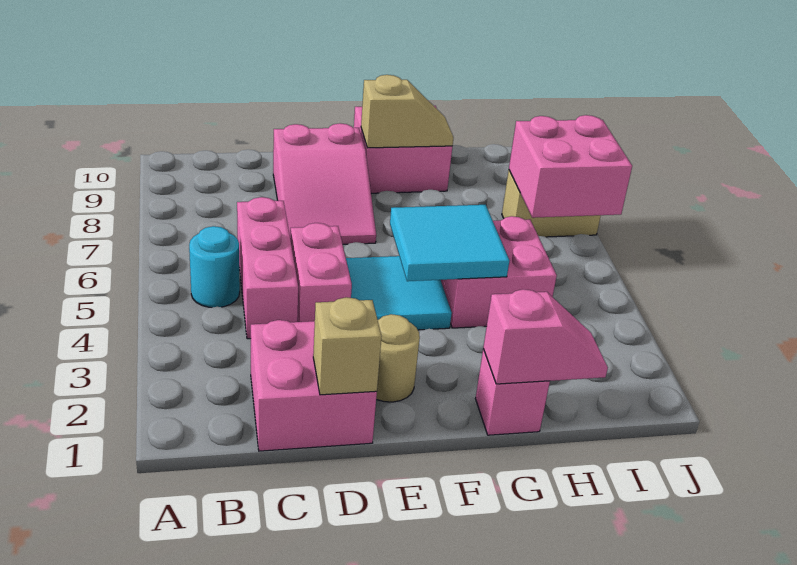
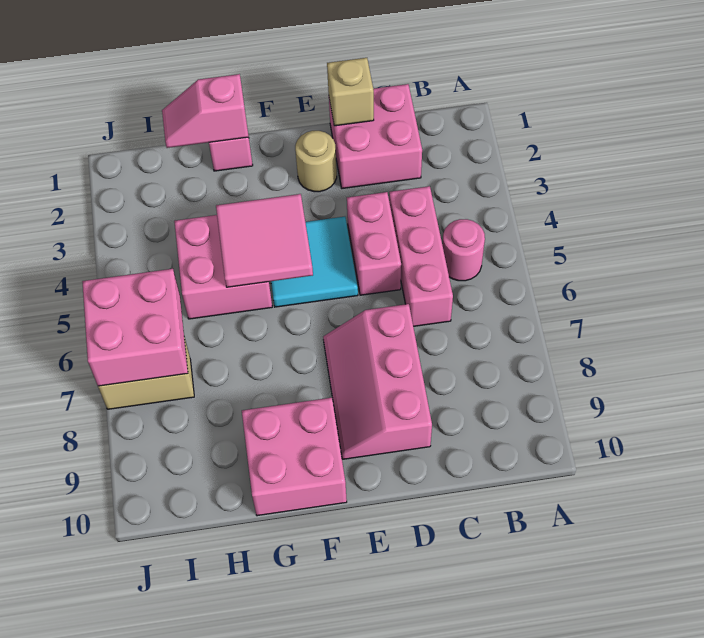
cyan round brick B5 level 1 -> pink round brick B5 level 1
pink slope D7:E9 level 1 top 9 -> pink slope D7:E9 level 1 top D
cyan tile F4:G5 level 2 -> pink tile F4:G5 level 2
tan slope F9:G9 level 2 top F -> none

